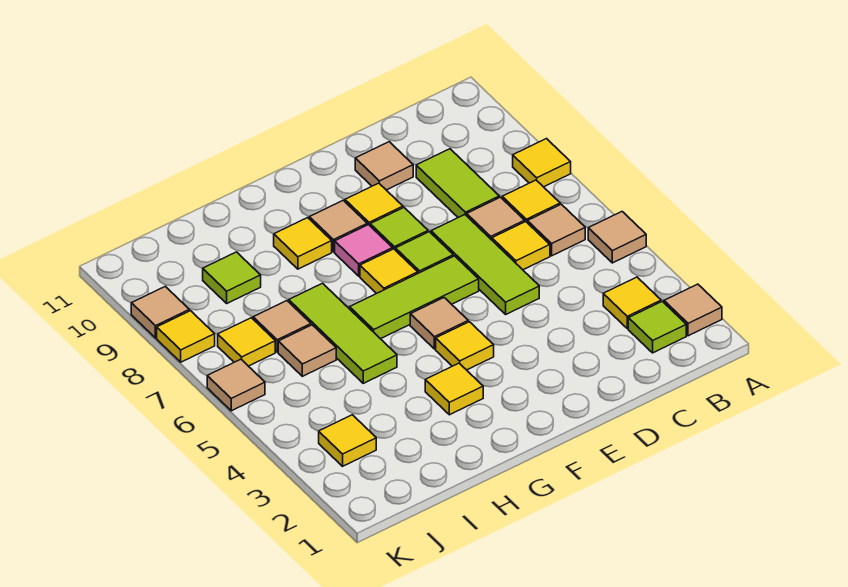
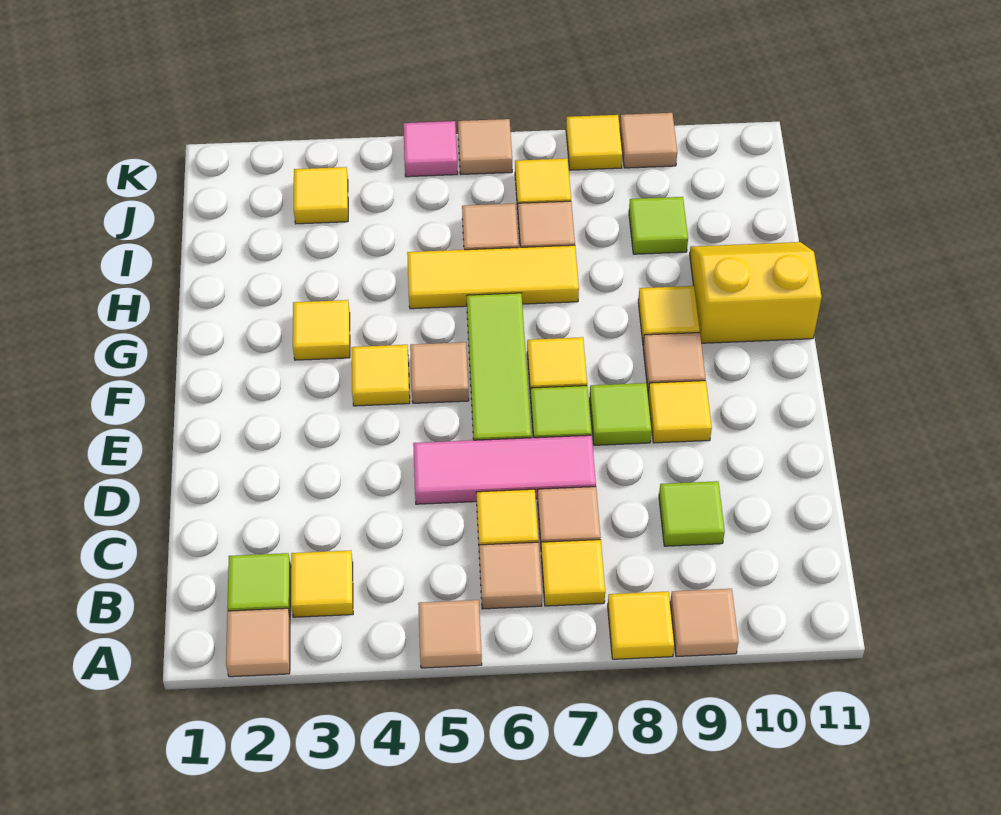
lime tile C8:C9 level 1 -> lime tile C9 level 1
lime tile D5:D7 level 1 -> pink tile D5:D7 level 1
tan tile D10 level 1 -> tan tile A9 level 1
pink tile F8 level 1 -> pink tile K5 level 1
none -> yellow slope G10:H11 level 1 top G
lime tile H5:H7 level 1 -> yellow tile H5:H7 level 1

